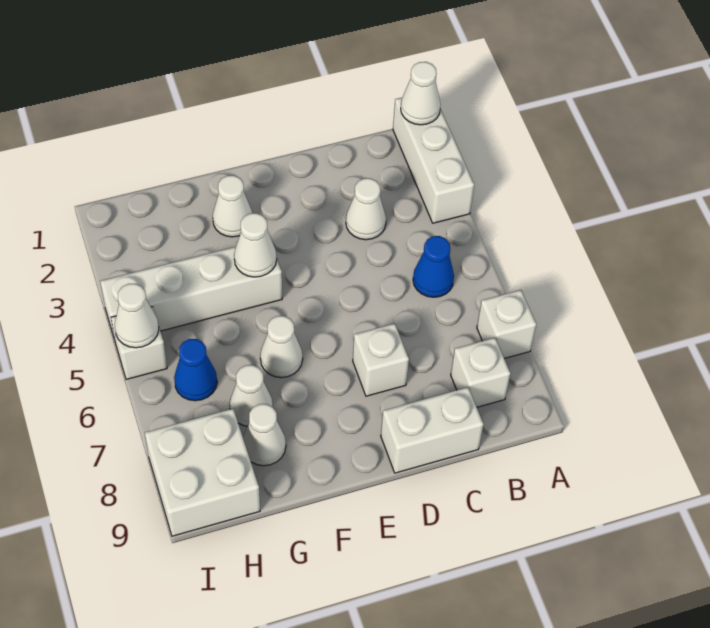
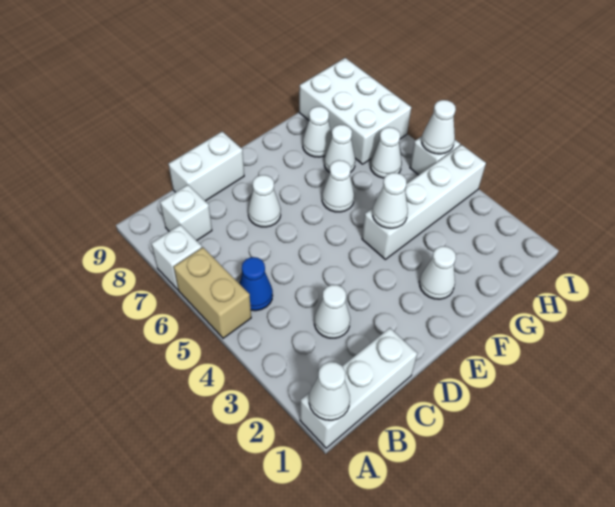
white brick A1:A3 level 1 -> white brick A1:C1 level 1
none -> tan brick A5:A6 level 1
white brick D7 level 1 -> white cone D7 level 1
blue cone H6 level 1 -> white cone H6 level 1
white brick H8:I9 level 1 -> white brick H7:I9 level 1

